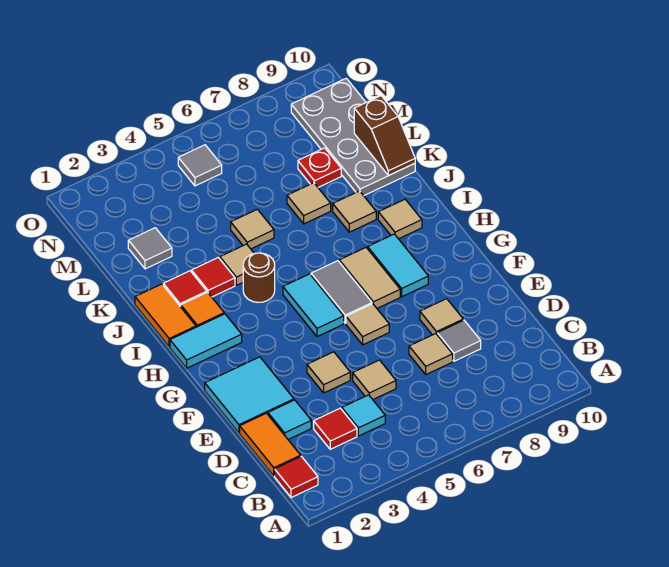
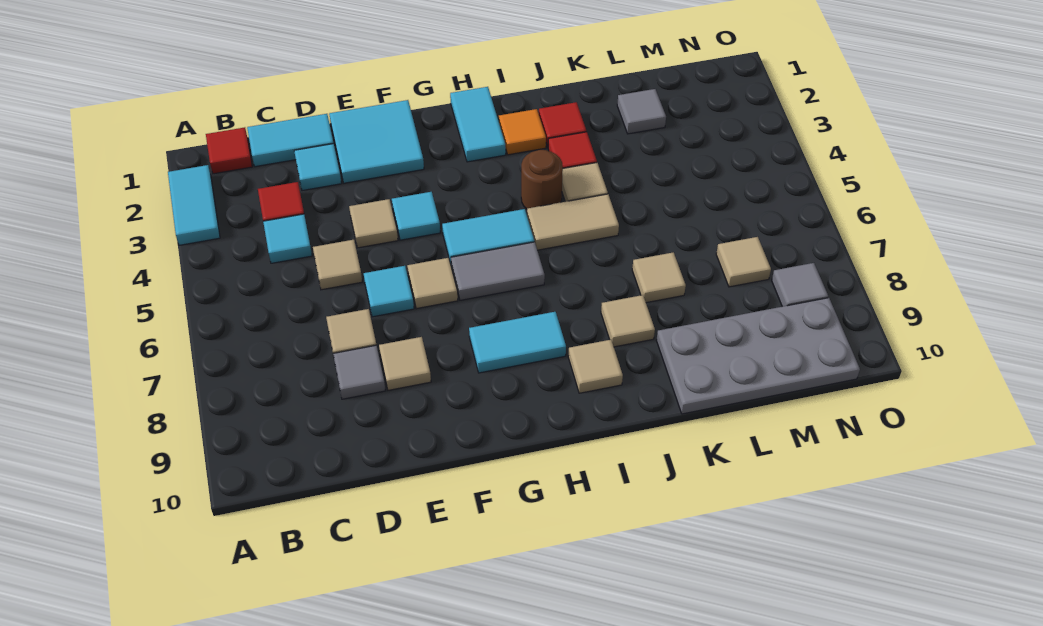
none -> cyan tile A2:A3 level 1
orange tile C1:D1 level 1 -> cyan tile C1:D1 level 1
none -> cyan tile E6 level 1
none -> cyan tile F4 level 1
tan tile G7:H7 level 1 -> tan tile I5:J5 level 1
orange tile I1:J1 level 1 -> none
tan tile K5 level 1 -> tan tile M7 level 1
brown slope K10:L10 level 2 top L -> none
red plate L8 level 1 -> none
grey tile N5 level 1 -> grey tile N8 level 1

